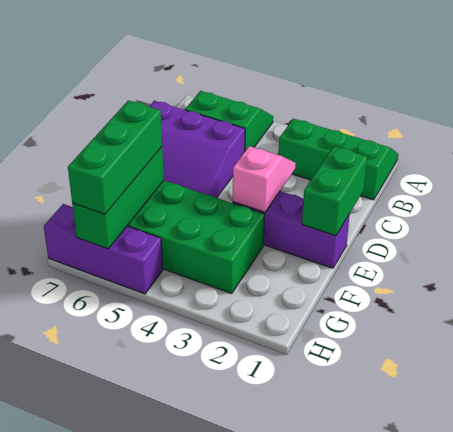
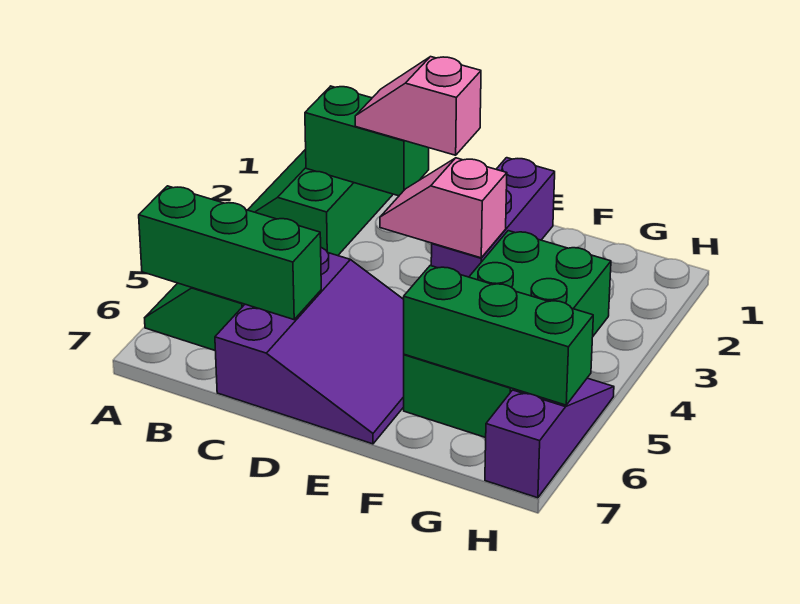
none -> pink slope C2:D2 level 3 top D
green brick D1:E1 level 2 -> green brick B2:C2 level 2
green brick F6:H6 level 3 -> green brick A6:C6 level 2
purple brick H5:H7 level 1 -> purple slope H5:H7 level 1 top 7

